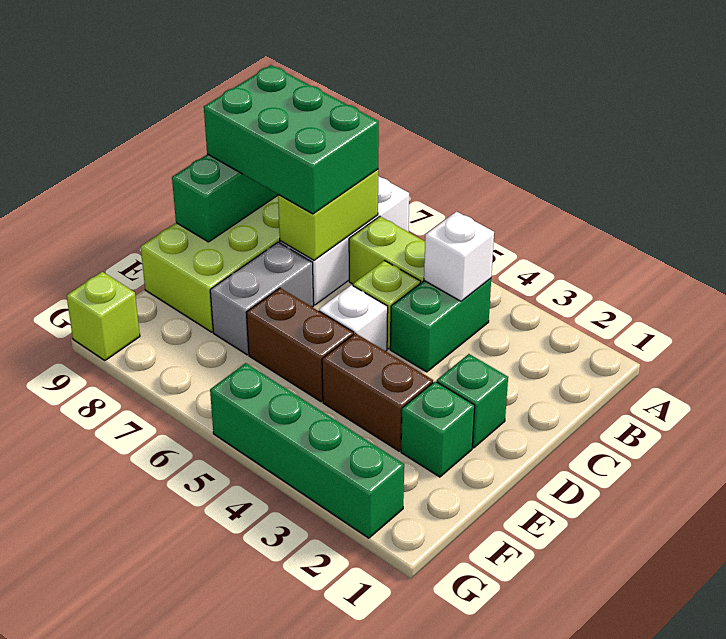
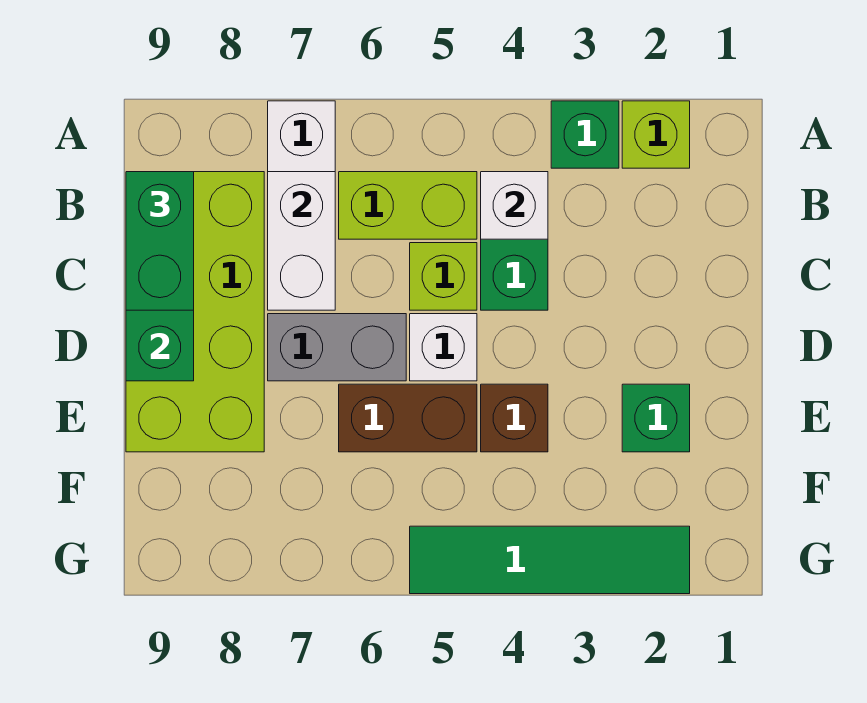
lime brick B7:C7 level 2 -> white brick B7:C7 level 2
green brick B7:C9 level 3 -> green brick B9:C9 level 3
green brick D2 level 1 -> green brick A3 level 1
grey brick D7:E7 level 1 -> grey brick D6:D7 level 1
brown brick E3:E4 level 1 -> brown brick E4 level 1
green brick G2:G5 level 1 -> green tile G2:G5 level 1
lime brick G9 level 1 -> lime brick A2 level 1

